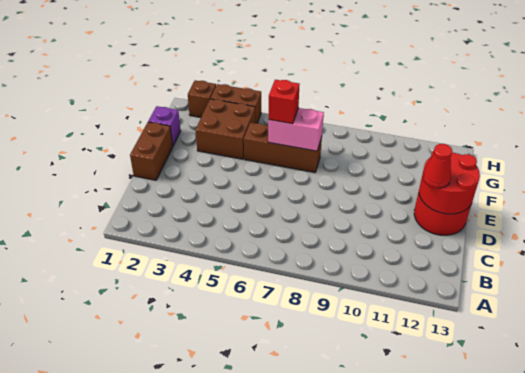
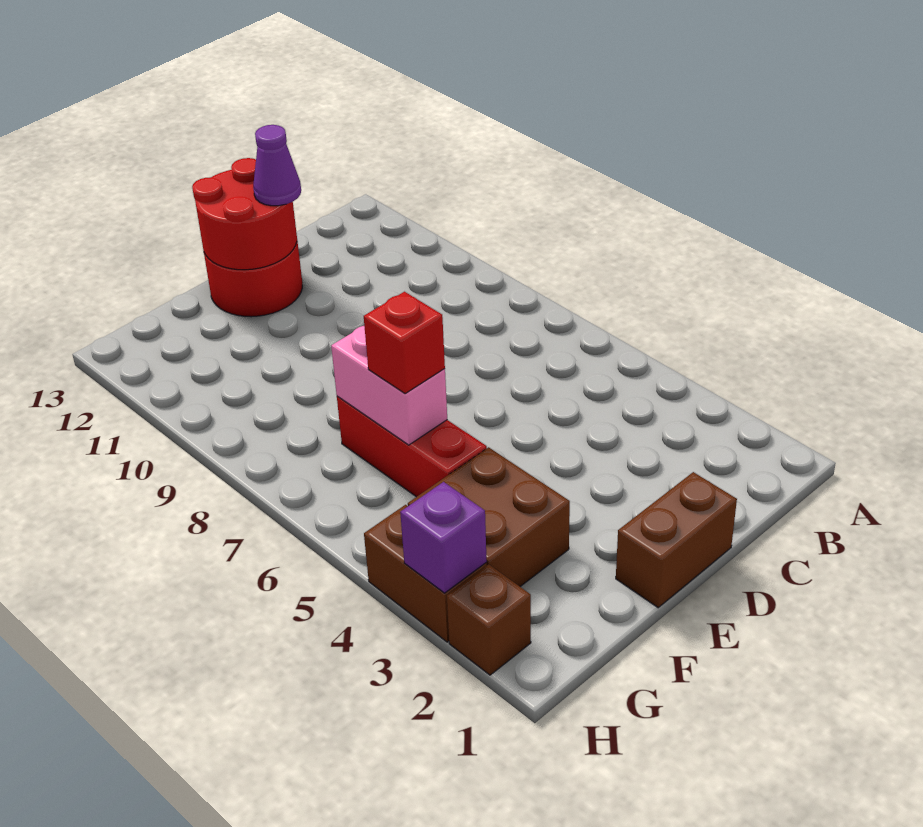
red cone D12 level 3 -> purple cone D12 level 3
purple brick F1 level 1 -> purple brick H3 level 2
brown brick F5:F7 level 1 -> red brick F5:F7 level 1

